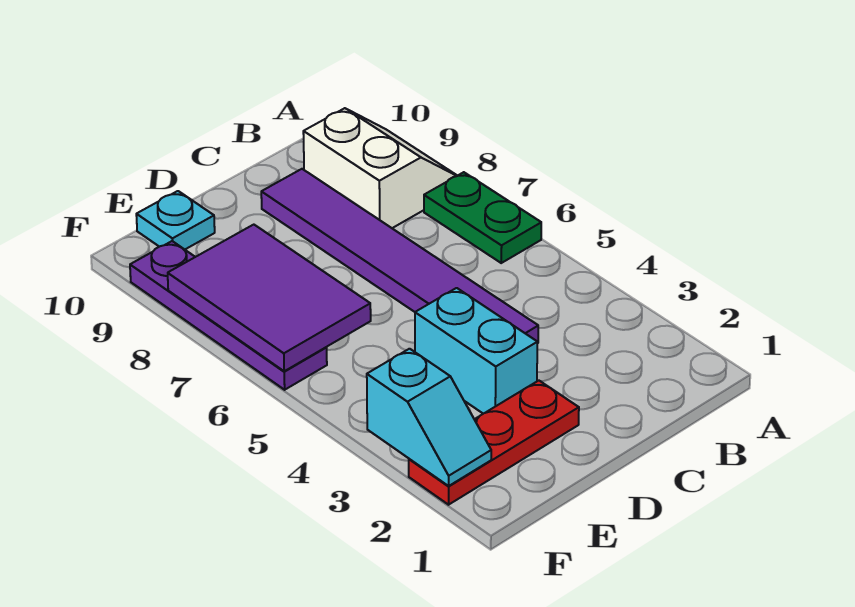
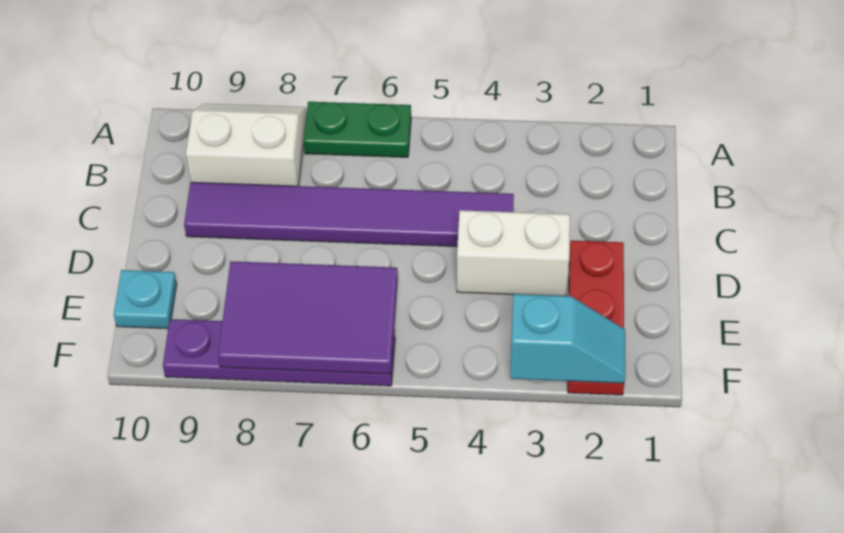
cyan brick D3:D4 level 1 -> white brick D3:D4 level 1

